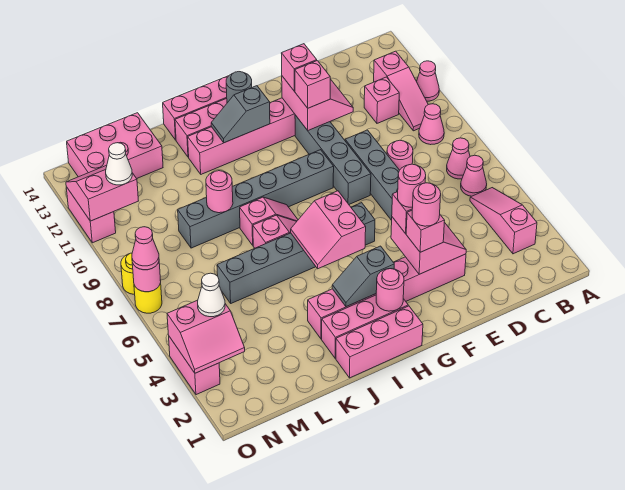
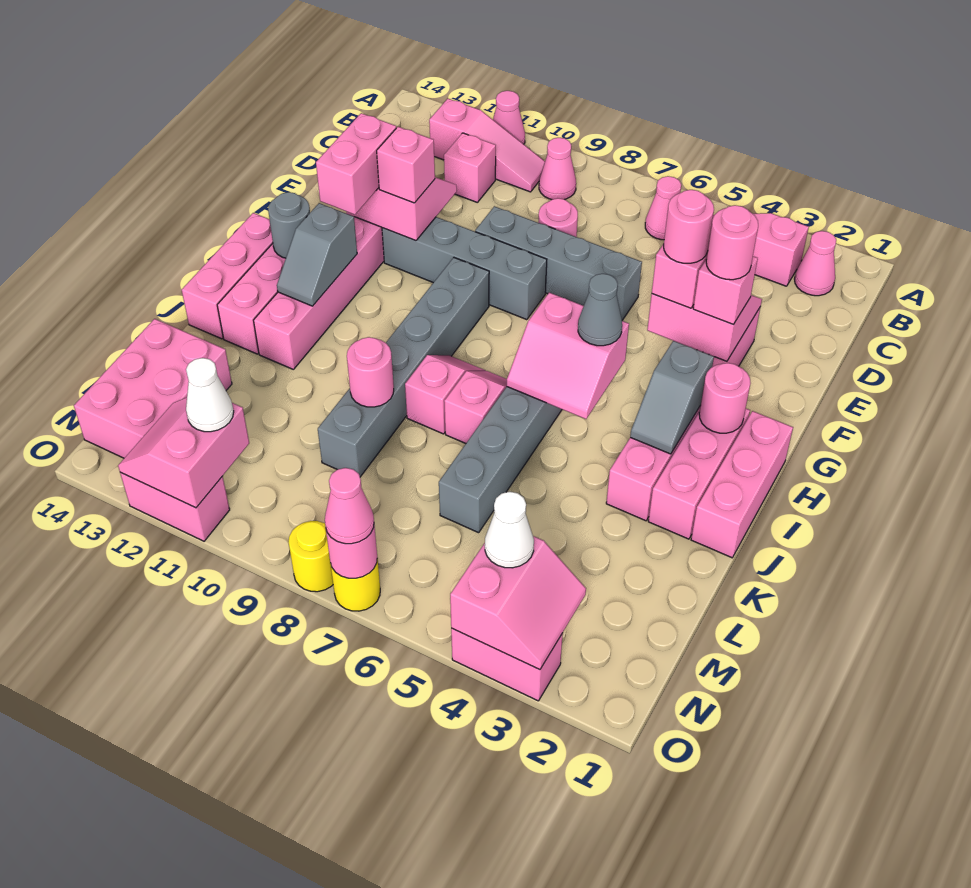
pink cone B7 level 1 -> pink cone B2 level 1
pink brick F12 level 3 -> pink brick F12:G12 level 3
none -> grey cone H5 level 3

